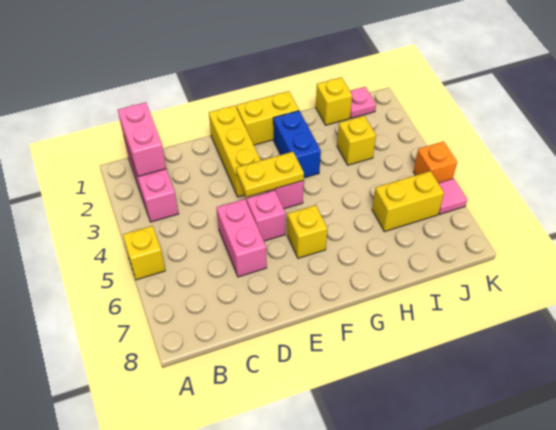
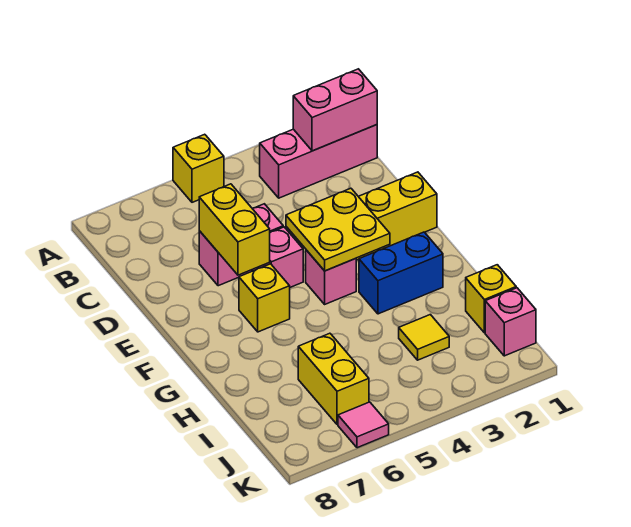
yellow plate E4:F4 level 2 -> yellow plate E3:F4 level 2
yellow brick F1:G1 level 1 -> yellow brick D6:E6 level 2
yellow brick I3 level 1 -> yellow tile I3 level 1
pink plate J1 level 1 -> pink brick J1 level 1
orange brick K5 level 1 -> none

